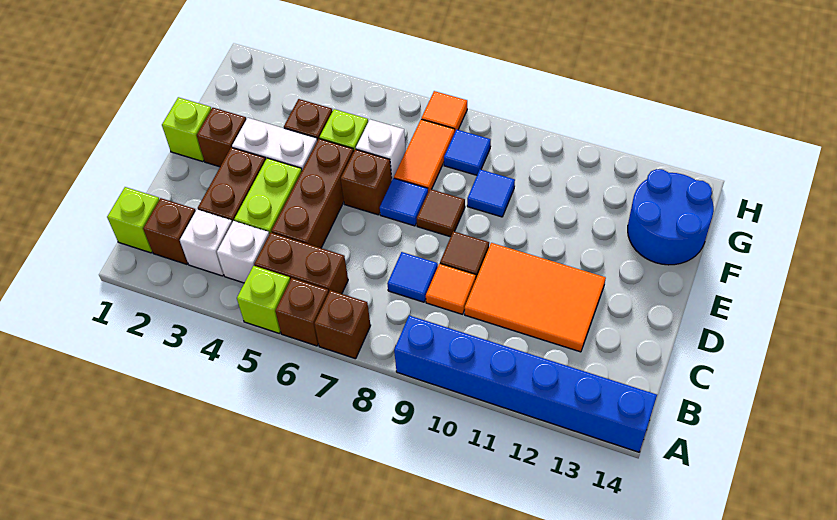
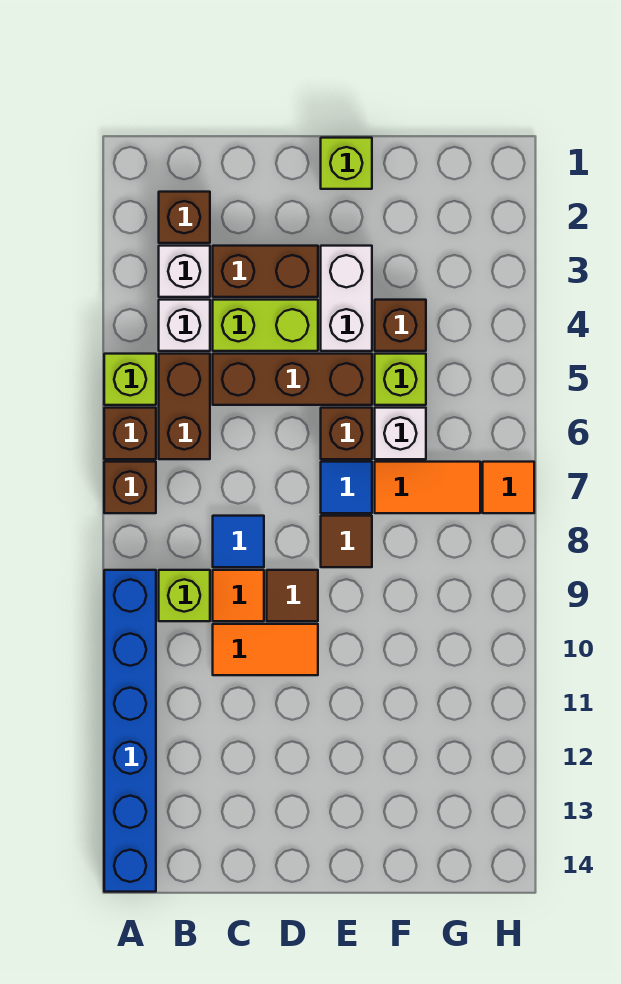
lime brick B1 level 1 -> lime brick B9 level 1
orange tile C10:D12 level 1 -> orange tile C10:D10 level 1
brown brick E2 level 1 -> none
blue tile F9 level 1 -> none
blue round brick F13:G14 level 1 -> none
blue tile G8 level 1 -> none

